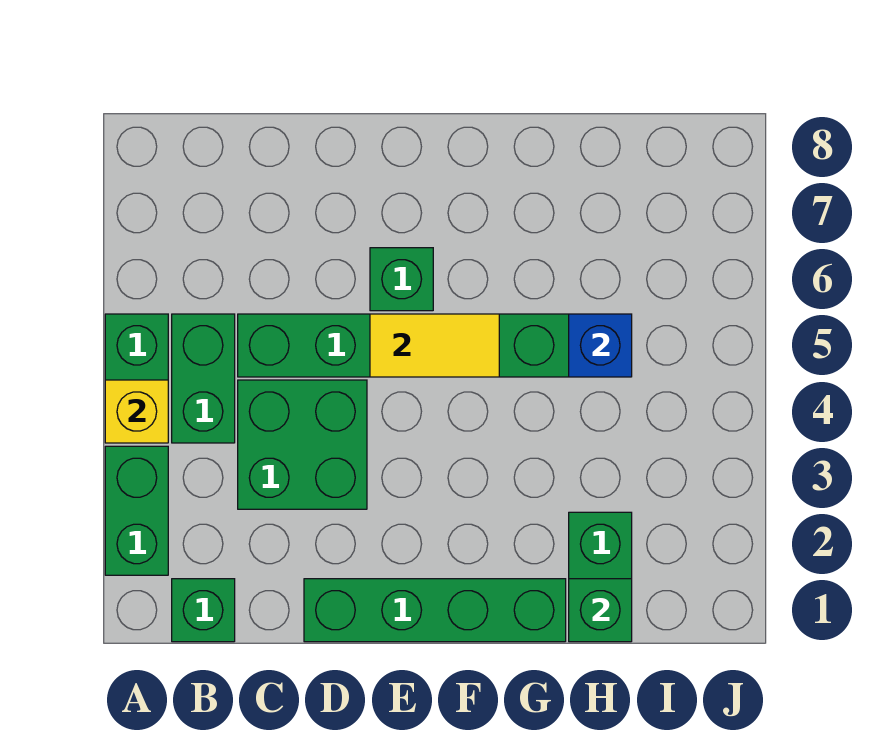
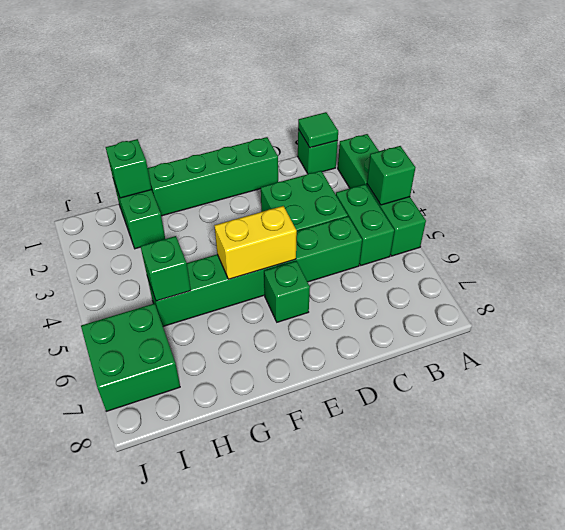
yellow brick A4 level 2 -> green brick A4 level 2
none -> green tile B1 level 2
yellow tile E5:F5 level 2 -> yellow brick E5:F5 level 2
blue brick H5 level 2 -> green brick H5 level 2
none -> green brick I6:J7 level 1

